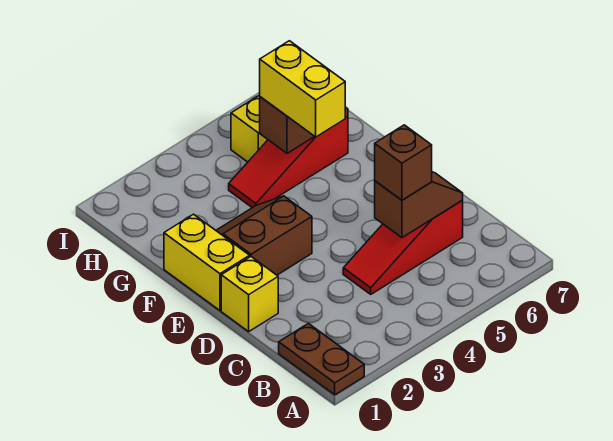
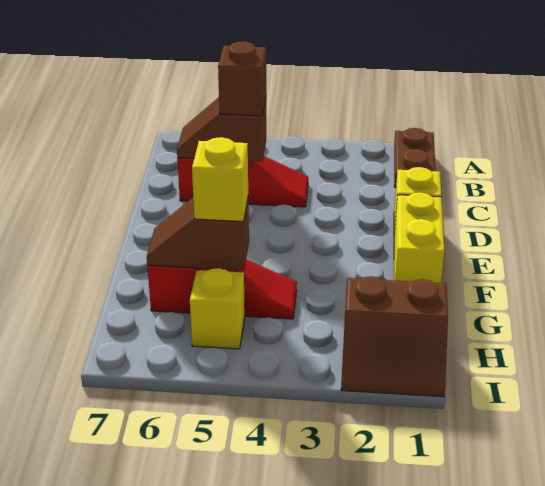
brown slope E2:F3 level 1 top E -> brown slope H1:I2 level 1 top H
yellow brick F5:G5 level 3 -> yellow brick G5 level 3

